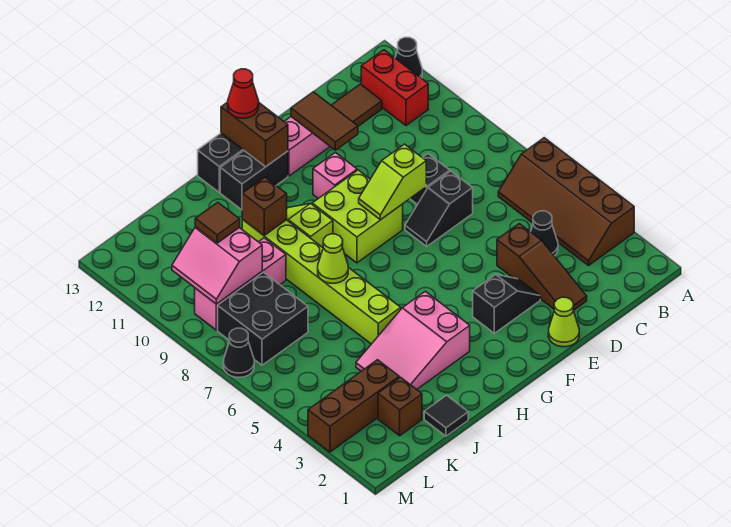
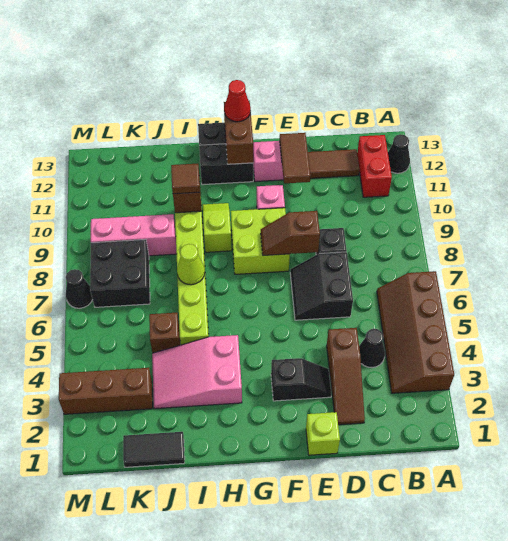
black slope D7:E7 level 1 top D -> black slope D6:E7 level 1 top D
lime cone E1 level 1 -> lime brick E1 level 1
lime slope E8:F8 level 2 top E -> brown slope E8:F8 level 2 top E
black tile J1 level 1 -> black tile J1:K1 level 1
brown brick K2 level 1 -> brown brick J5 level 1
pink slope K9:L10 level 2 top K -> none
brown tile K10 level 3 -> brown tile I10 level 3

